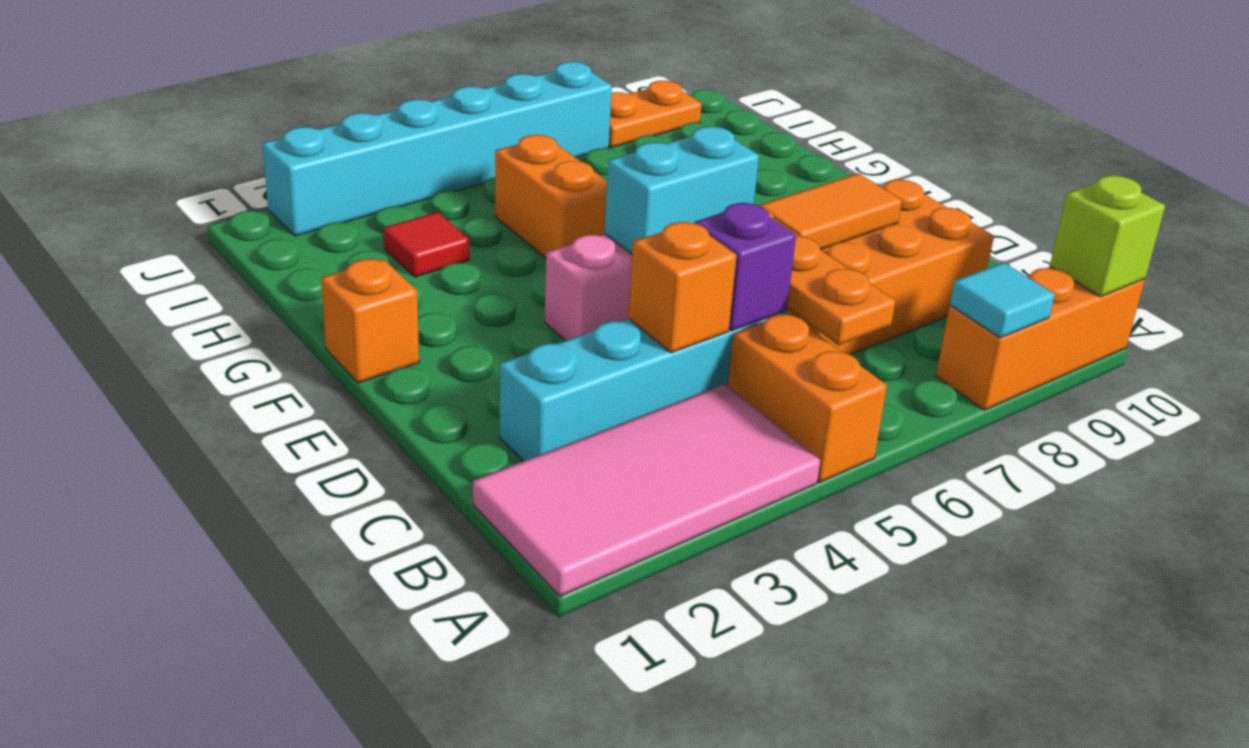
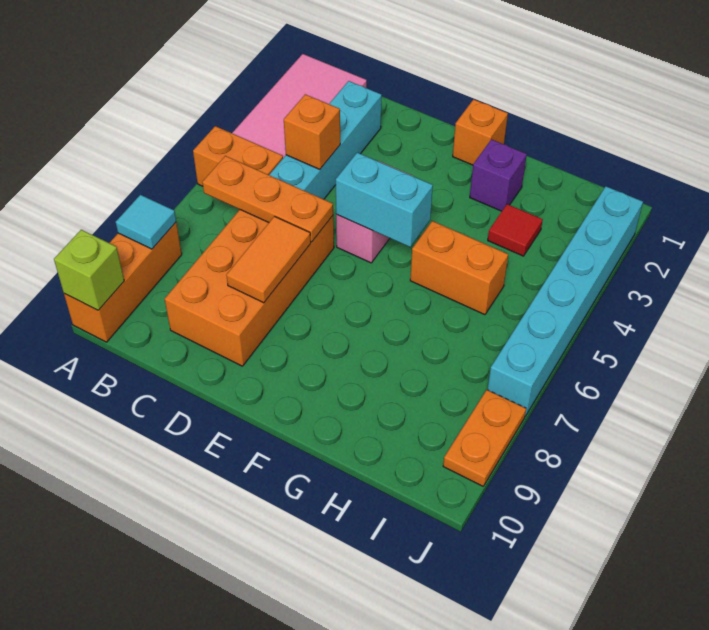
purple brick C5 level 2 -> purple brick G2 level 1
cyan brick E5:E6 level 2 -> cyan brick E5:F5 level 2

